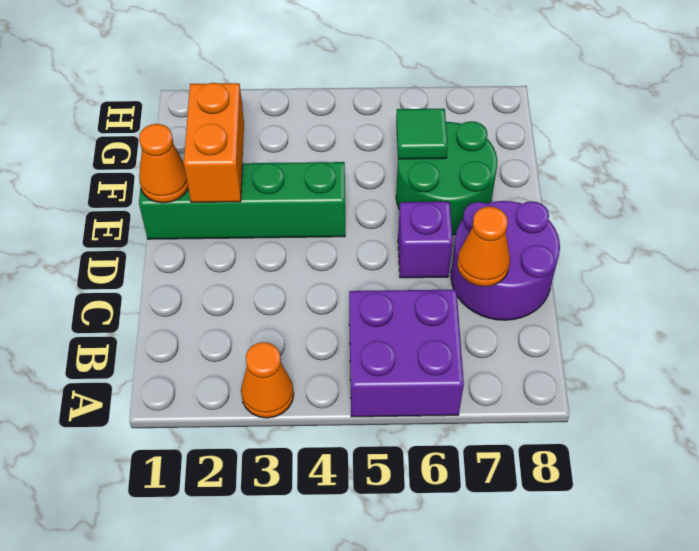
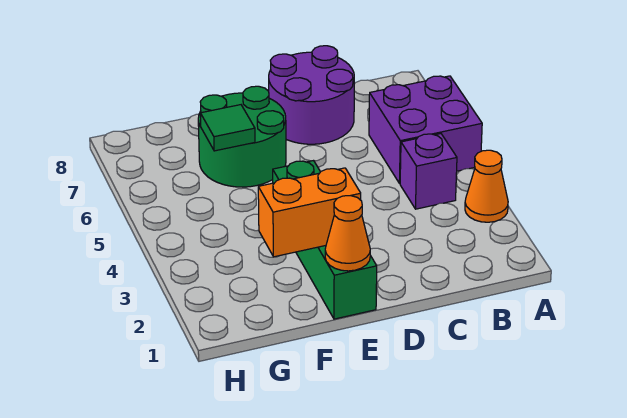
orange cone C7 level 2 -> none
purple brick D6 level 1 -> purple brick B4 level 1

